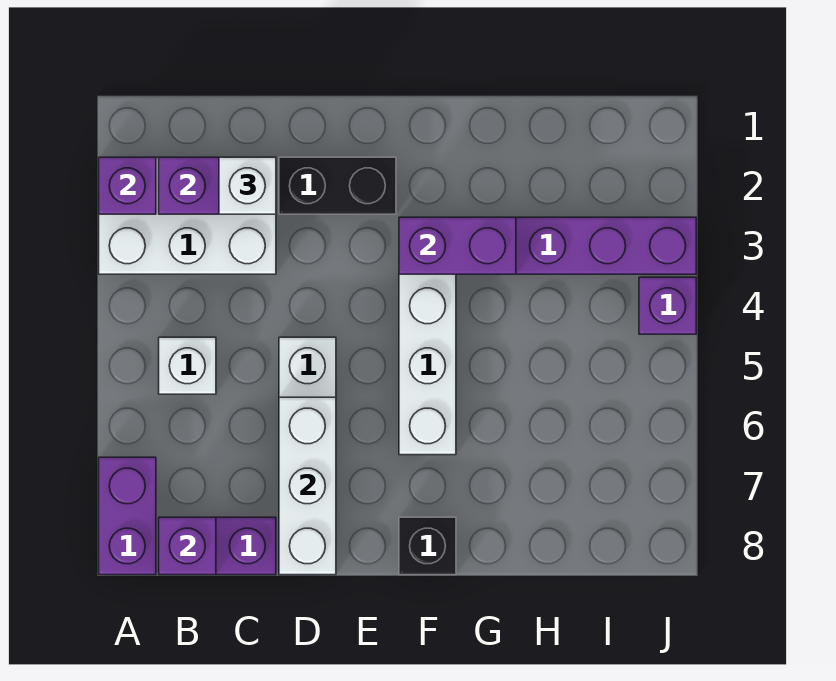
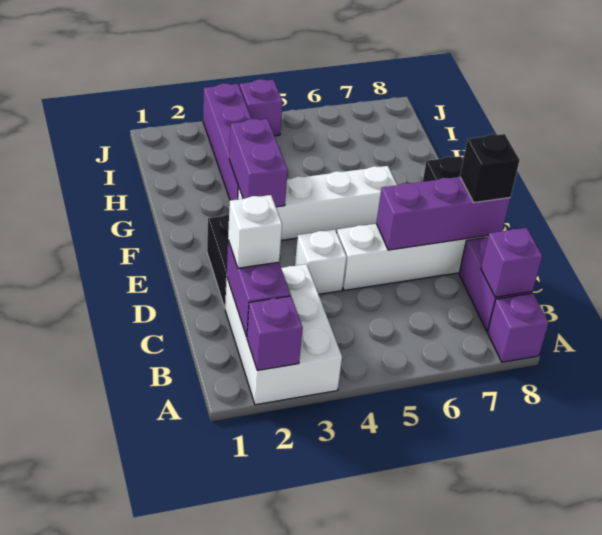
purple brick A7:A8 level 1 -> purple brick A8 level 1
white brick B5 level 1 -> white brick D4 level 1
white brick D6:D8 level 2 -> purple brick D6:D8 level 2
none -> black brick D8 level 3

